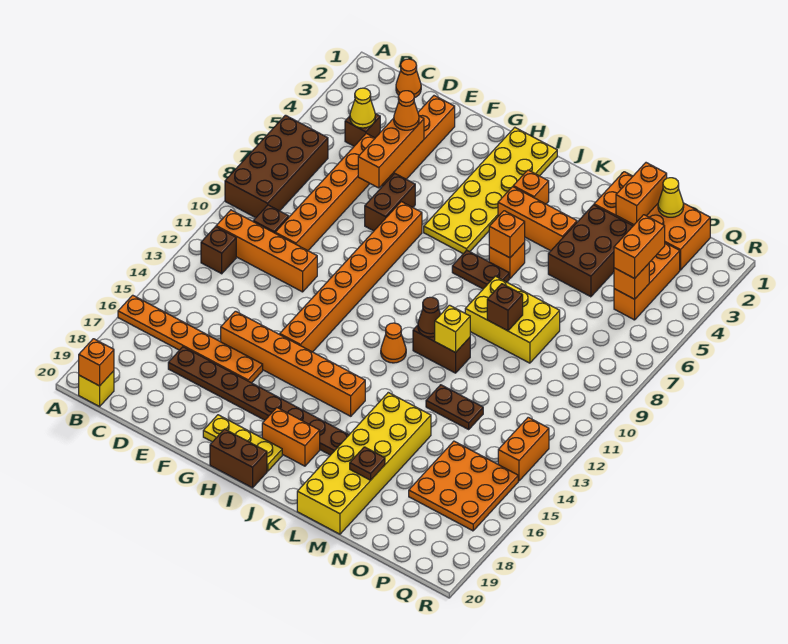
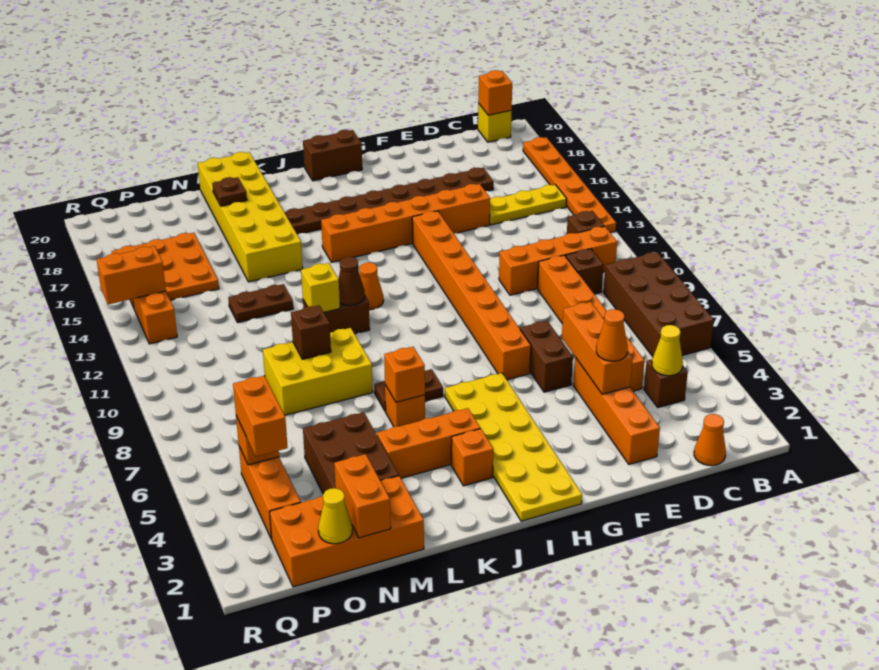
orange plate A16:F16 level 1 -> orange plate A13:A18 level 1
yellow plate G19:I19 level 1 -> yellow plate B15:D15 level 1
orange brick I18:J18 level 1 -> orange brick Q14:R14 level 2

